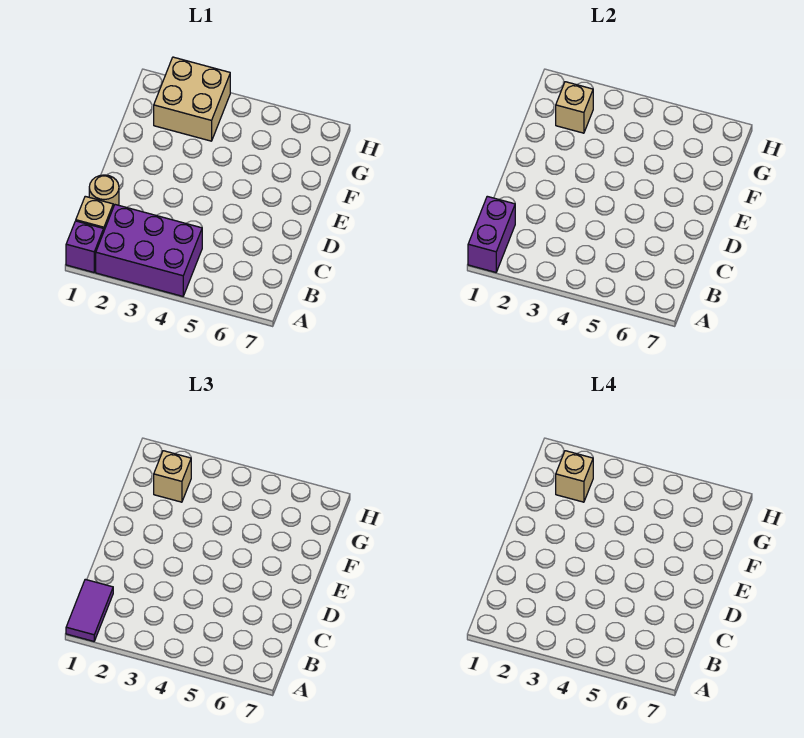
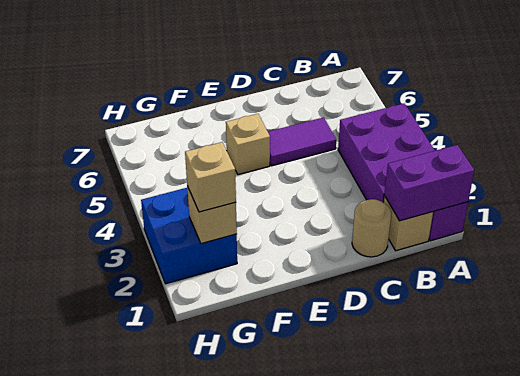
purple tile A1:B1 level 3 -> purple tile C5:D5 level 1
tan brick G2:H3 level 1 -> blue brick G2:H3 level 1
tan brick G2 level 4 -> tan brick E5 level 1

